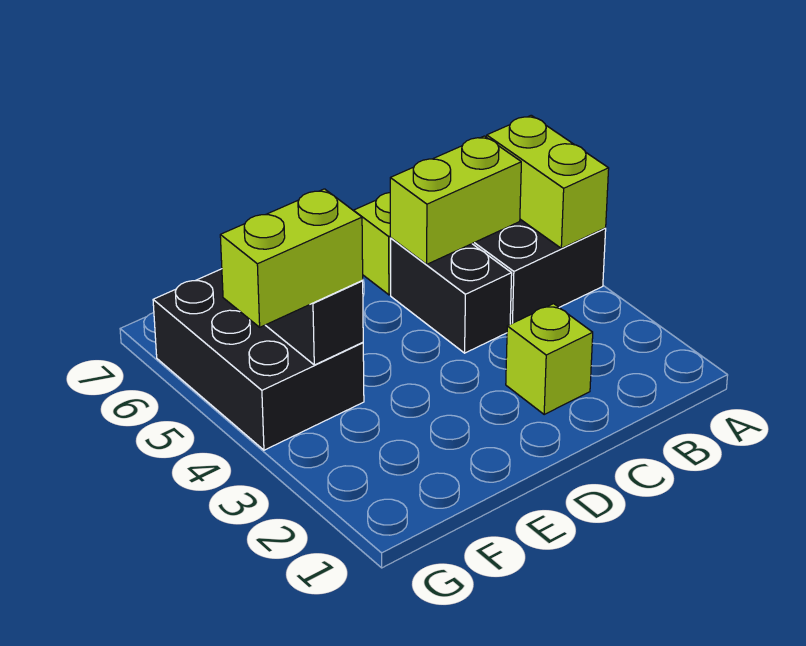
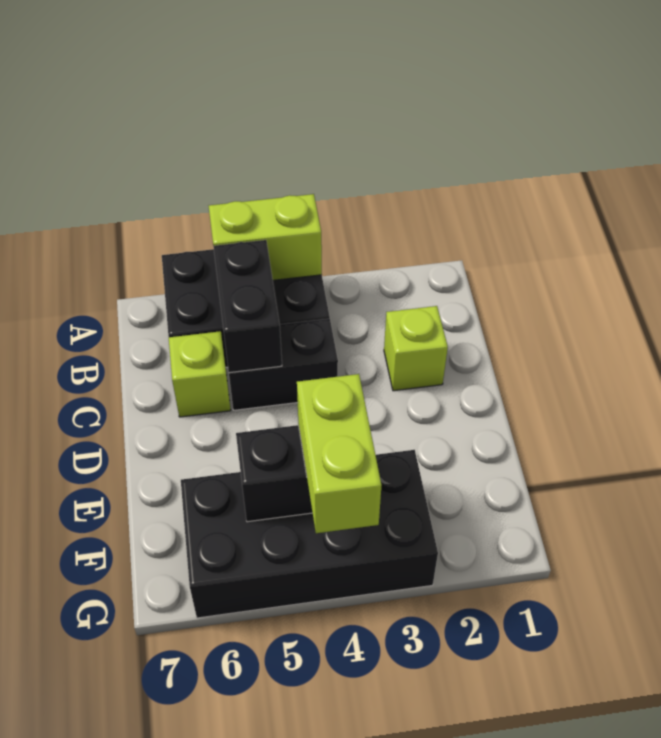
lime brick B5:C5 level 2 -> black brick B5:C5 level 2
black brick F4:G6 level 1 -> black brick F3:G6 level 1

